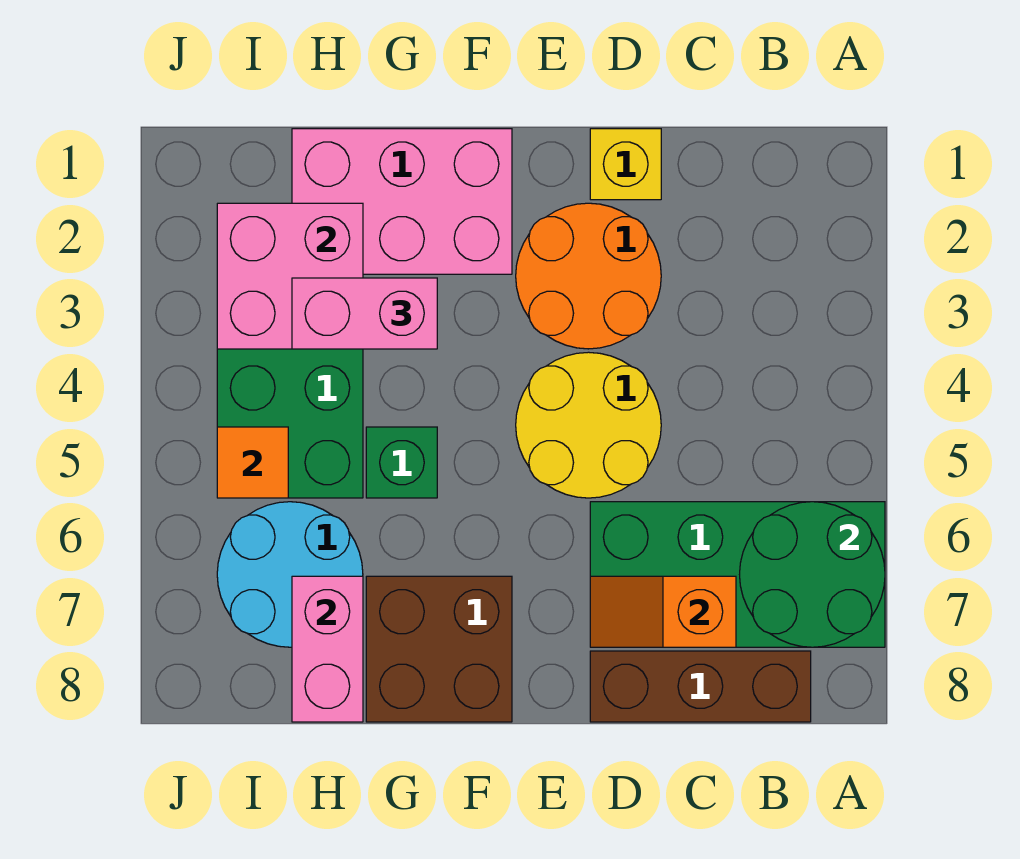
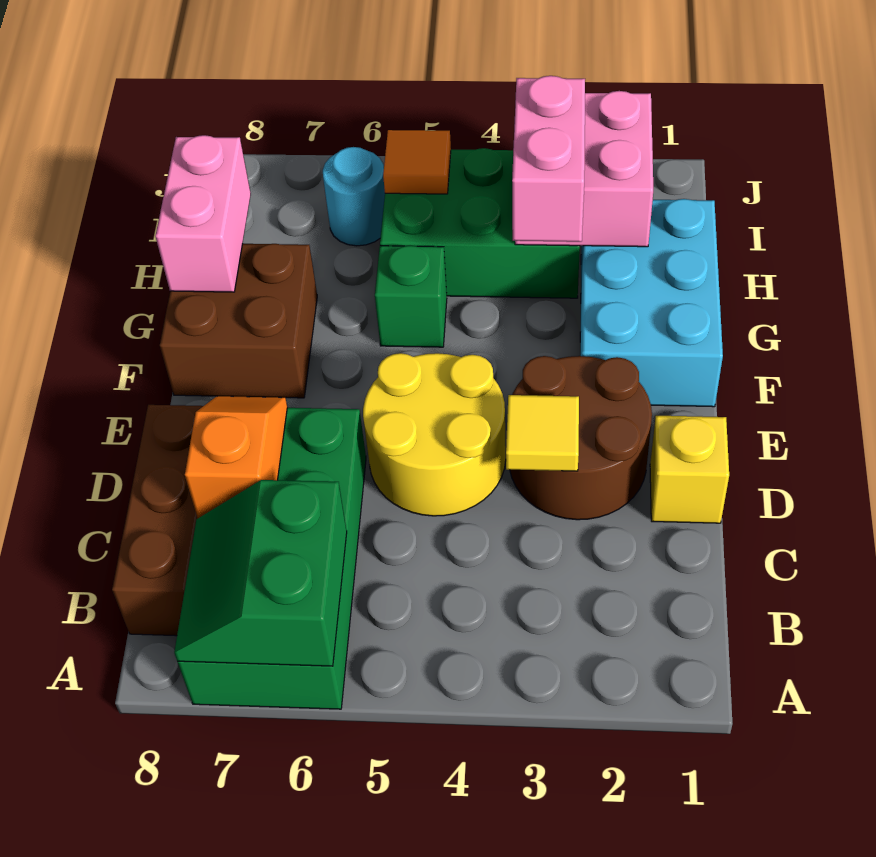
green round brick A6:B7 level 2 -> green slope A6:B7 level 2 top 6
orange round brick D2:E3 level 1 -> brown round brick D2:E3 level 1
none -> yellow tile D3 level 2
pink brick F1:H2 level 1 -> cyan brick F1:H2 level 1
cyan round brick H6:I7 level 1 -> cyan round brick I6 level 1
pink brick H7:H8 level 2 -> pink brick G8:H8 level 2

